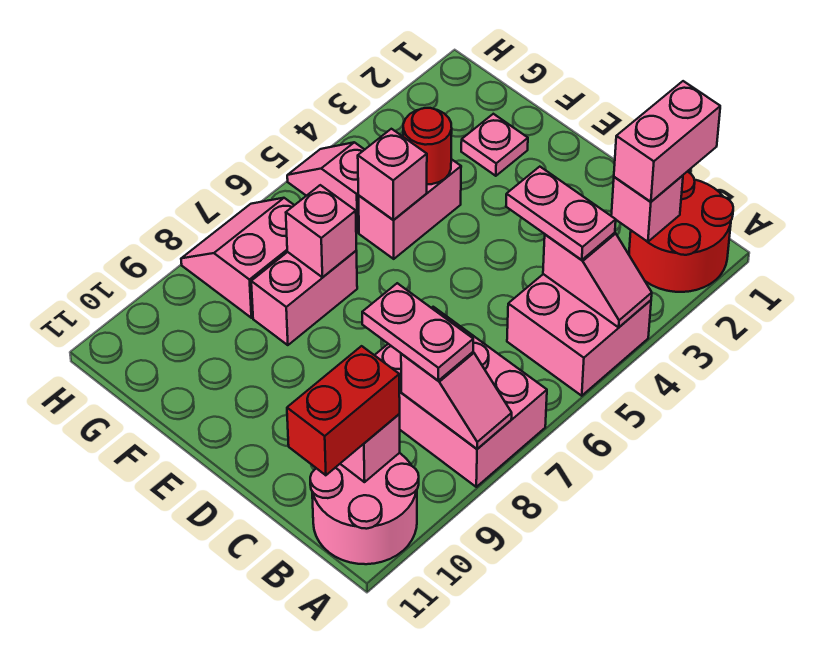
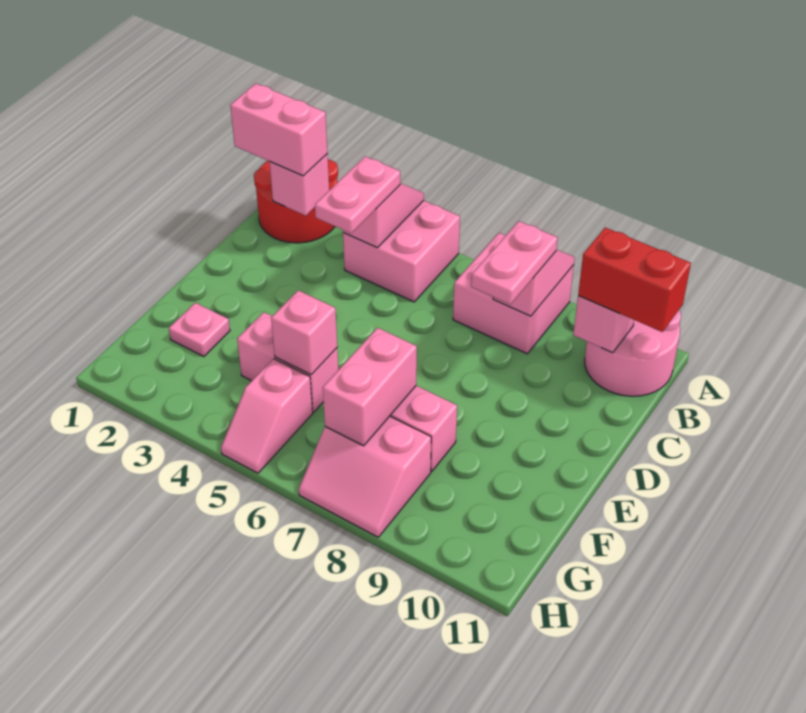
pink brick A7:C8 level 1 -> pink brick A7:B8 level 1
red round brick F4 level 2 -> none
pink brick F7 level 2 -> pink brick F7:G7 level 2

